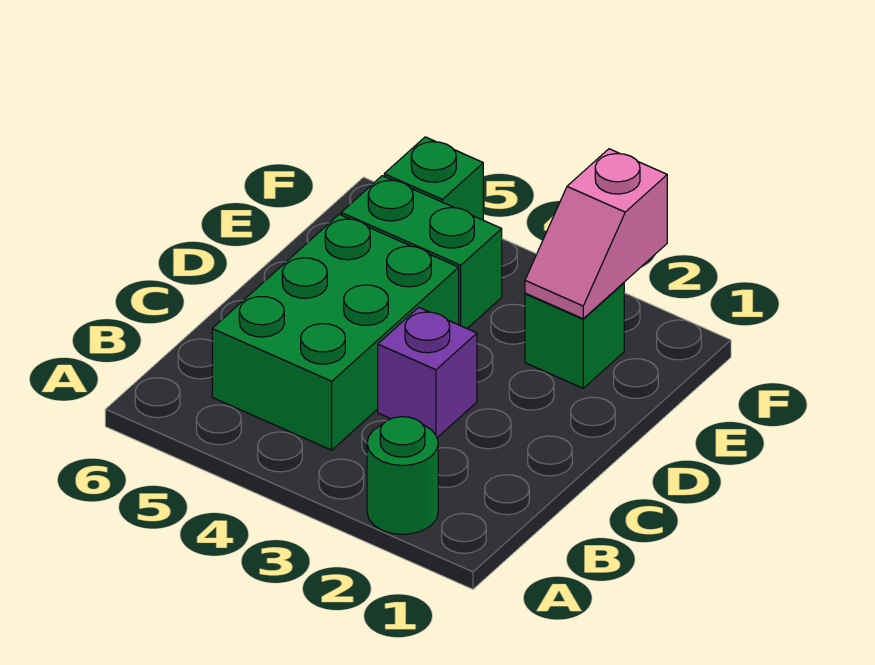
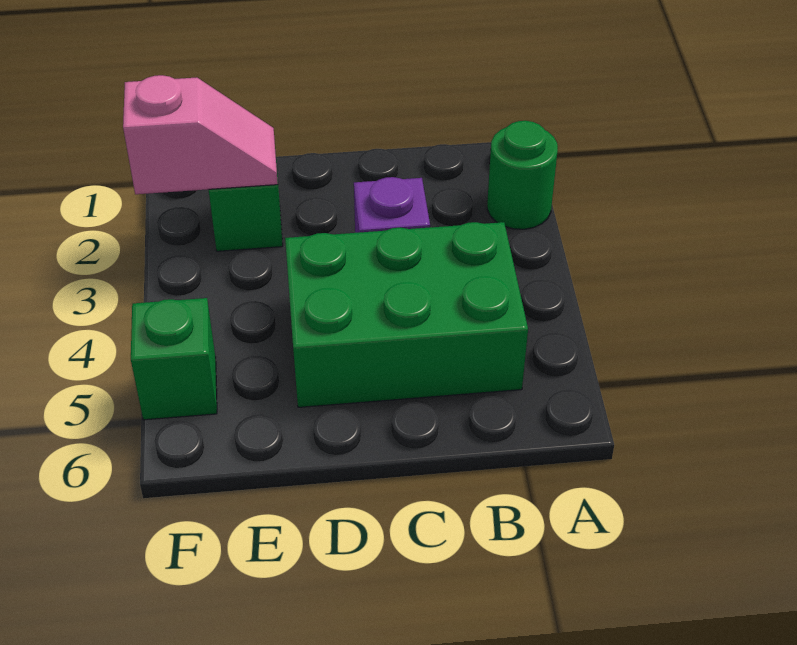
green brick E4:E5 level 1 -> none

